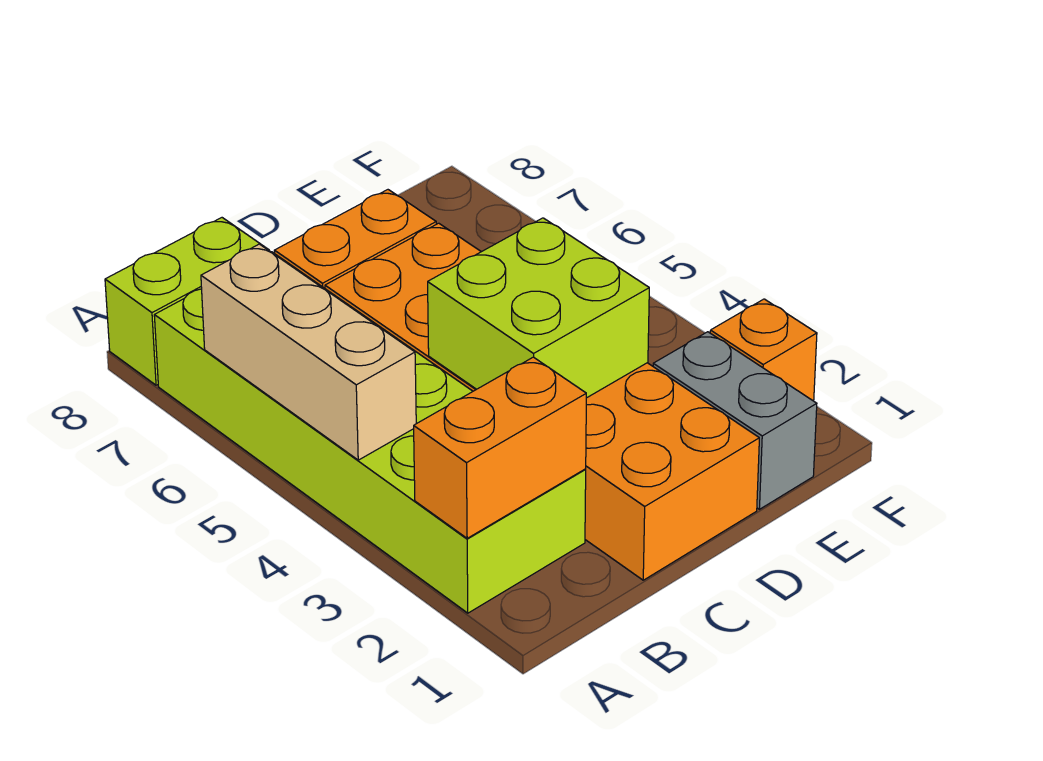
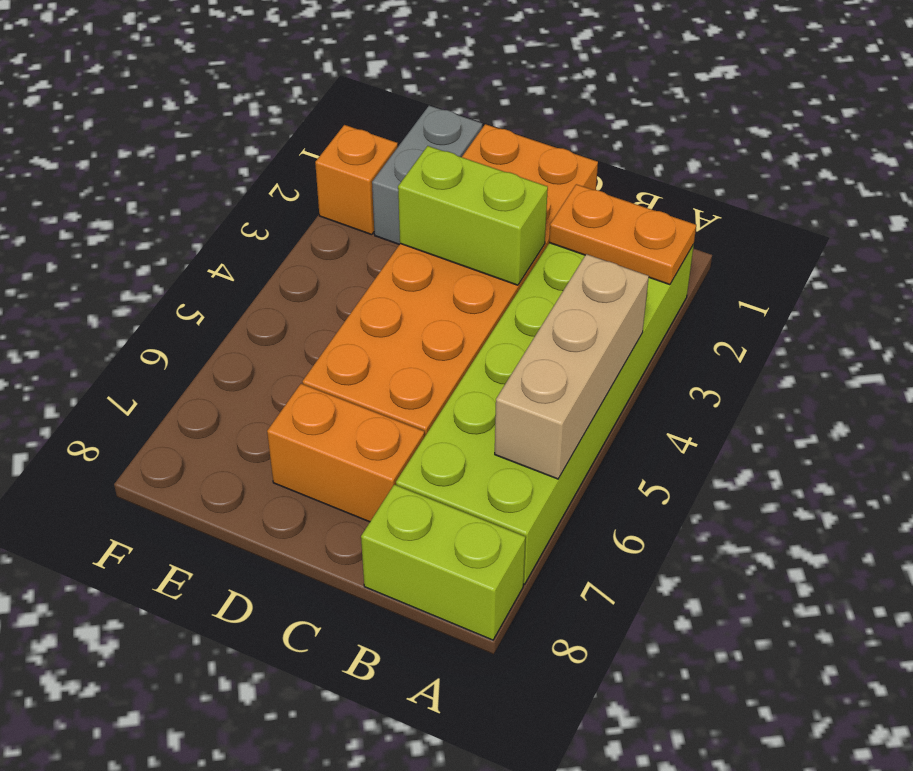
orange brick A2:B2 level 2 -> orange plate A2:B2 level 2
lime brick C3:D4 level 2 -> lime brick C3:D3 level 2

